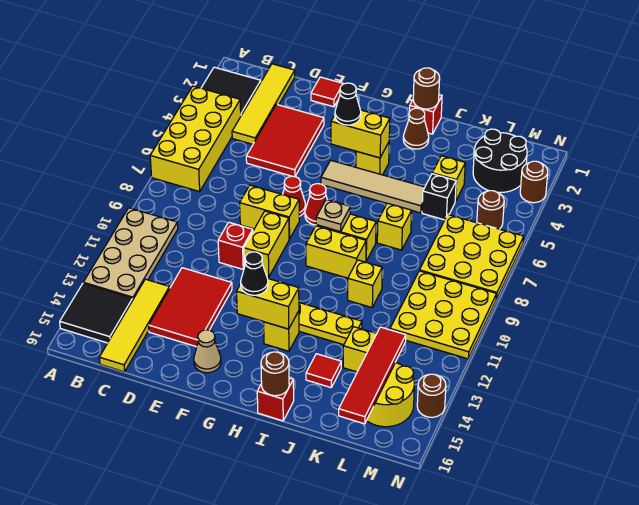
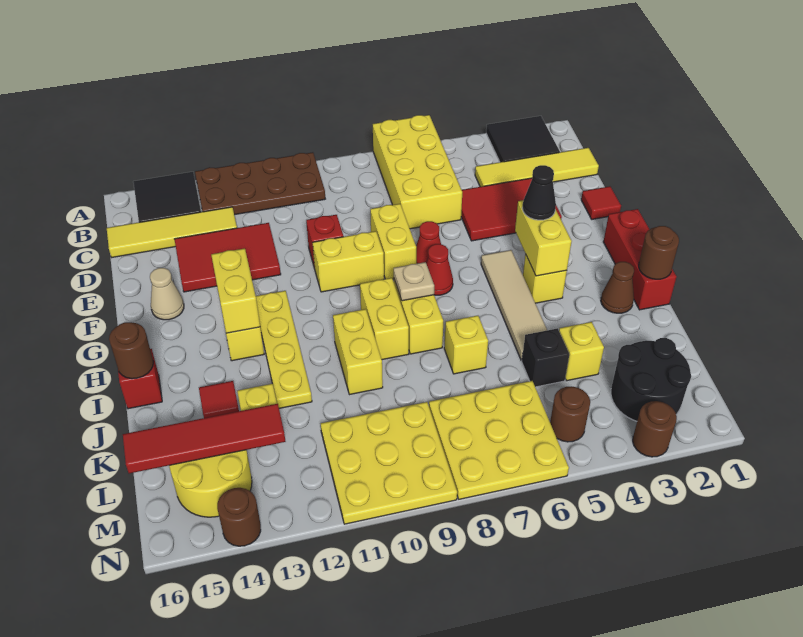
yellow brick A4:B7 level 1 -> yellow brick A6:D7 level 1
tan plate A10:B13 level 1 -> brown plate A10:B13 level 1
black cone G13 level 3 -> none
red brick I1 level 1 -> red brick G1:I1 level 1
yellow brick J10 level 1 -> yellow brick I10:J10 level 1

